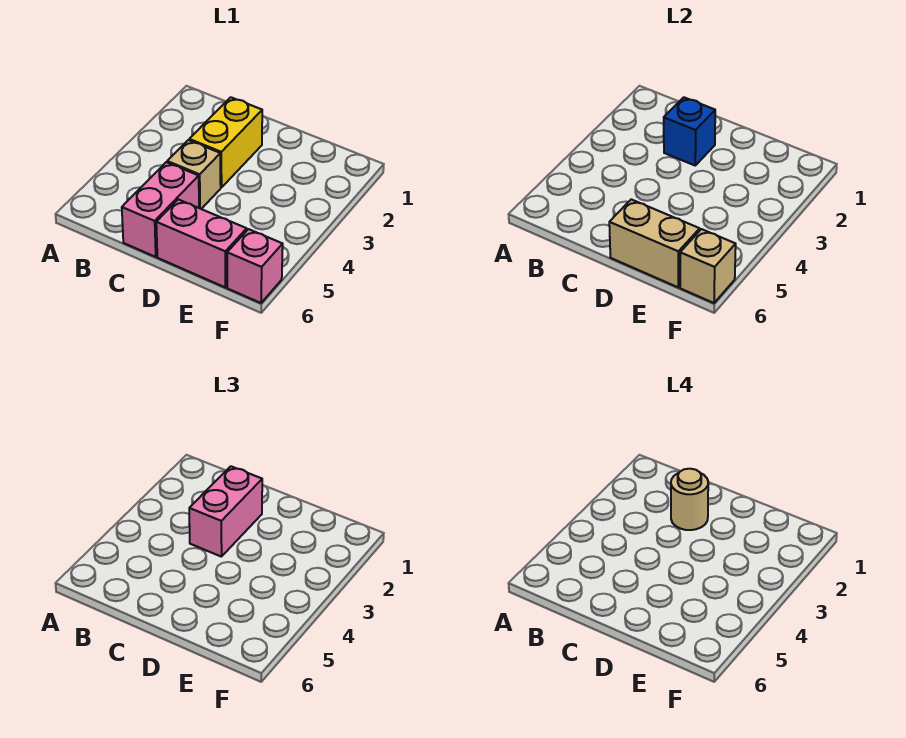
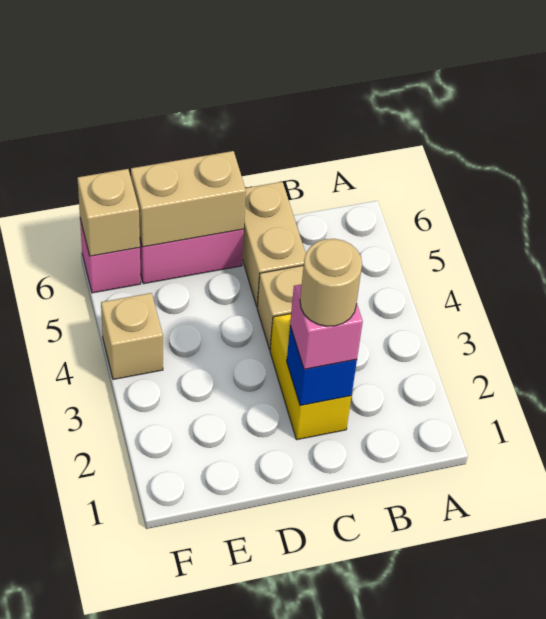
pink brick C2:C3 level 3 -> pink brick C2 level 3
pink brick C5:C6 level 1 -> tan brick C5:C6 level 1
none -> tan brick F4 level 1

